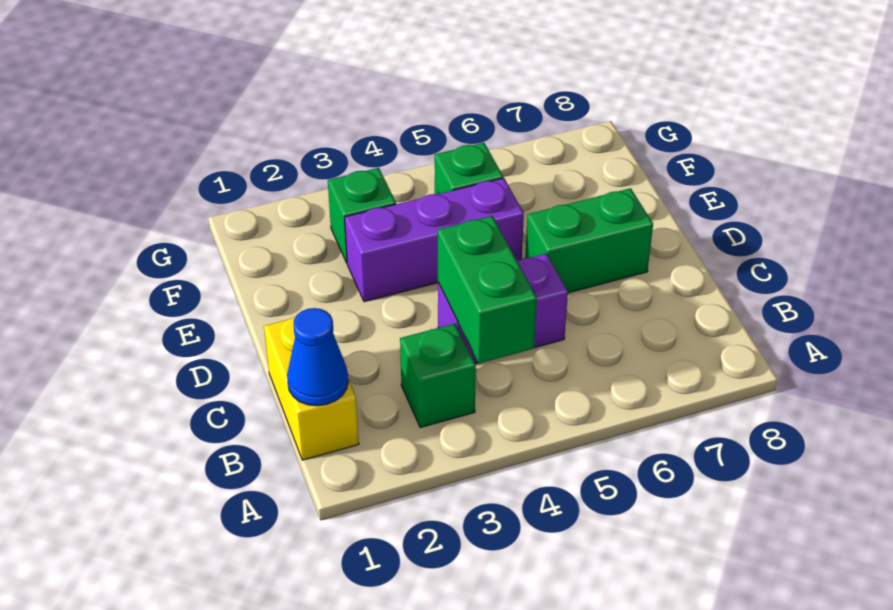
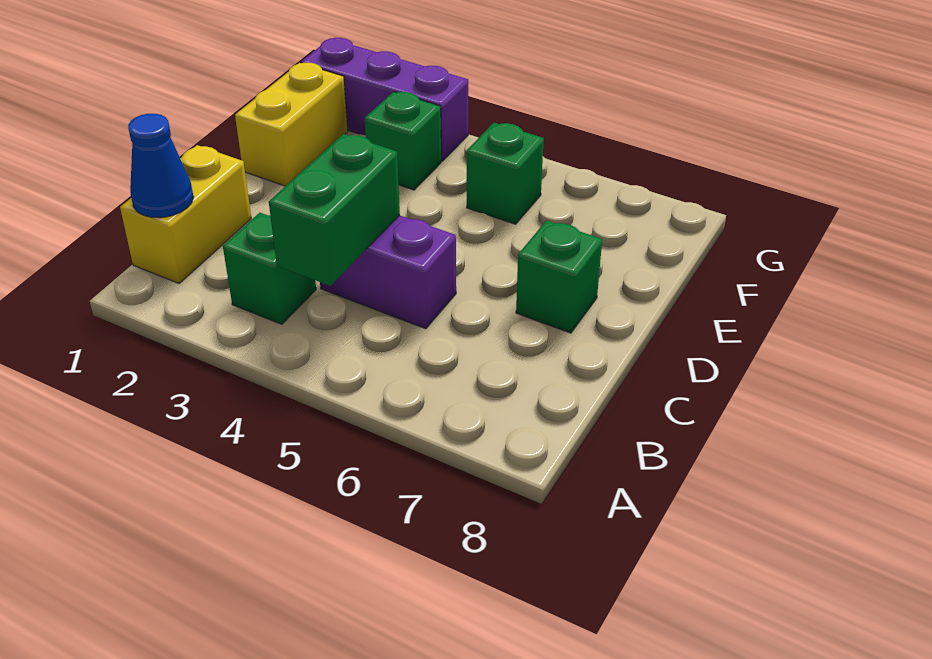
green brick D6:D7 level 1 -> green brick D7 level 1
none -> yellow brick E1:F1 level 1
purple brick E3:E5 level 1 -> purple brick G1:G3 level 1

